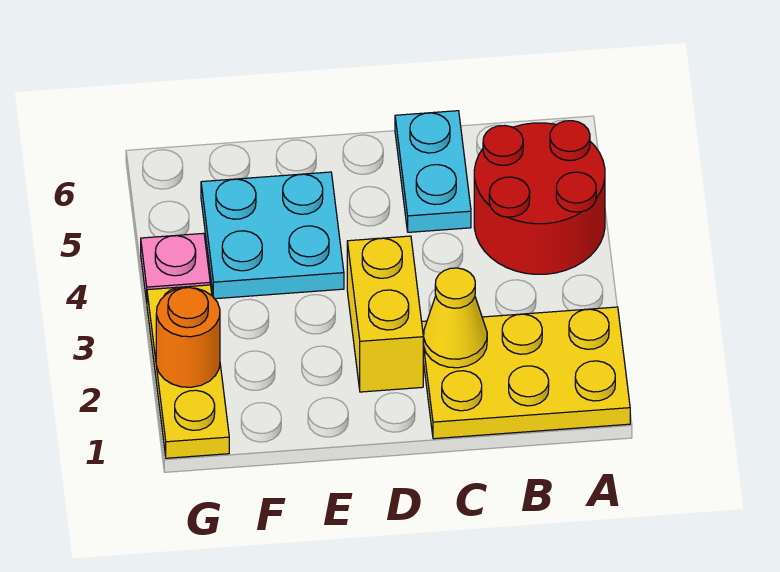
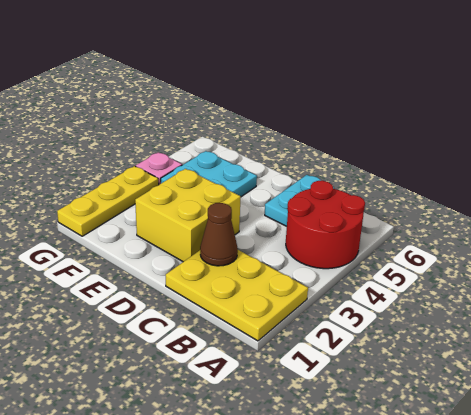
yellow cone C2 level 2 -> brown cone C2 level 2
yellow brick D2:D3 level 1 -> yellow brick D2:E3 level 1
orange round brick G2 level 2 -> none

